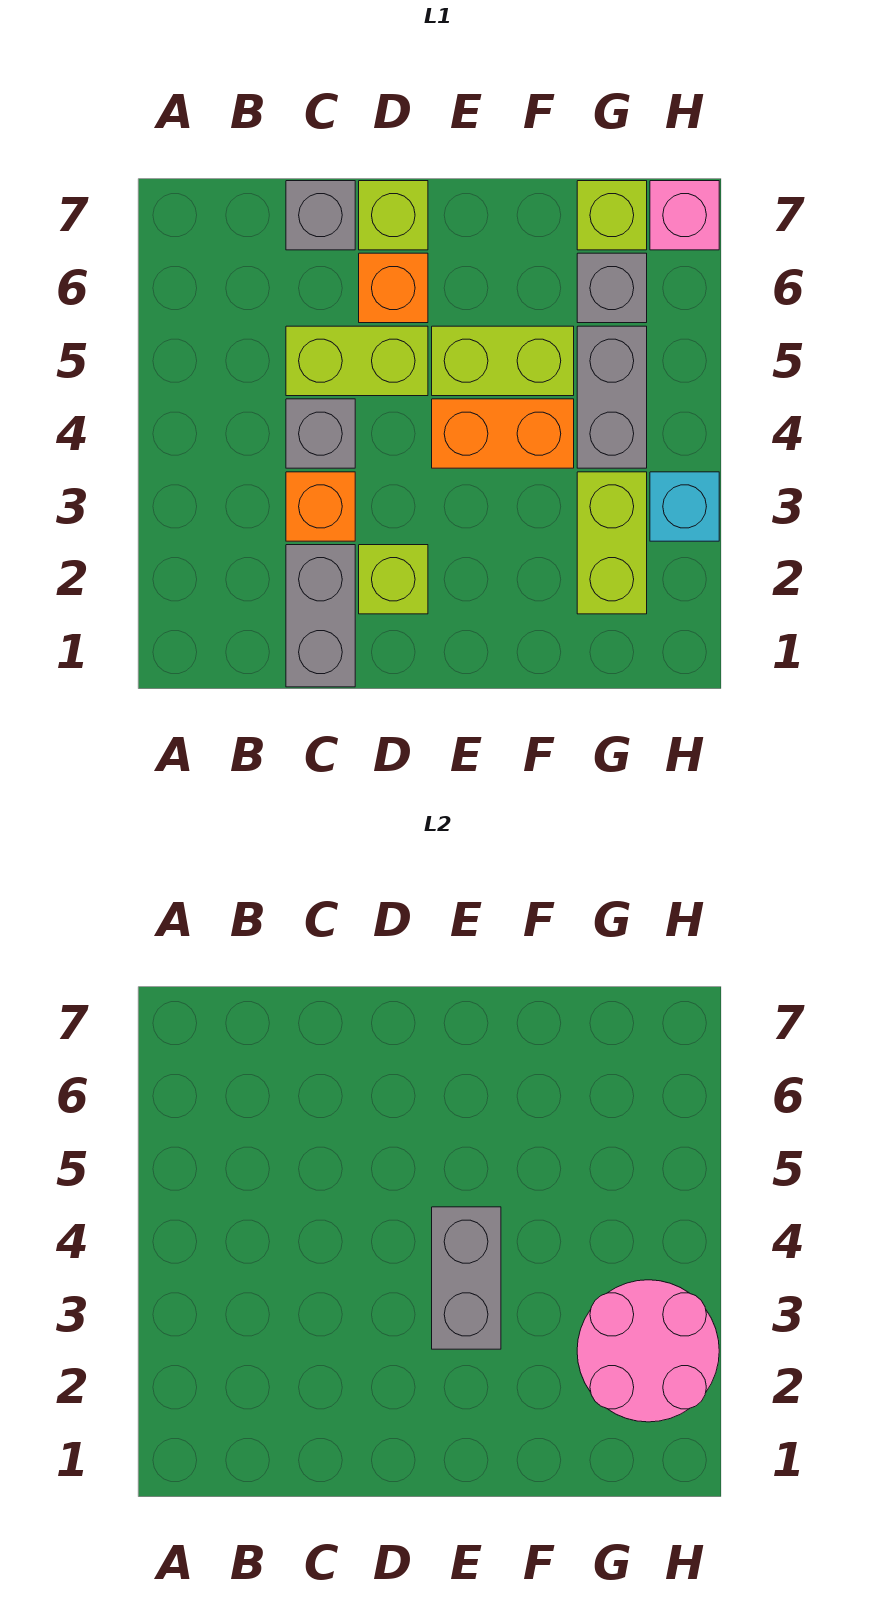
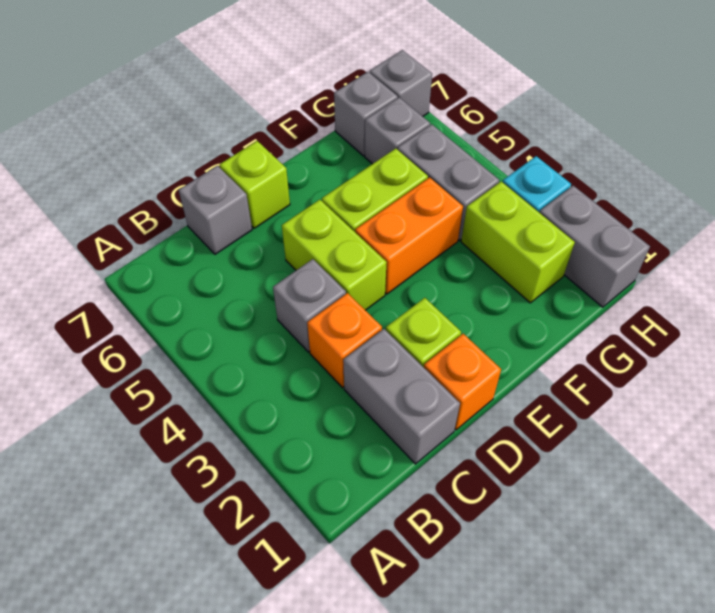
lime brick C5:D5 level 1 -> lime brick D4:D5 level 1
orange brick D6 level 1 -> orange brick D1 level 1
grey brick E3:E4 level 2 -> grey brick H1:H2 level 1
pink round brick G2:H3 level 2 -> none
lime brick G7 level 1 -> grey brick G7 level 1
pink brick H7 level 1 -> grey brick H7 level 1

